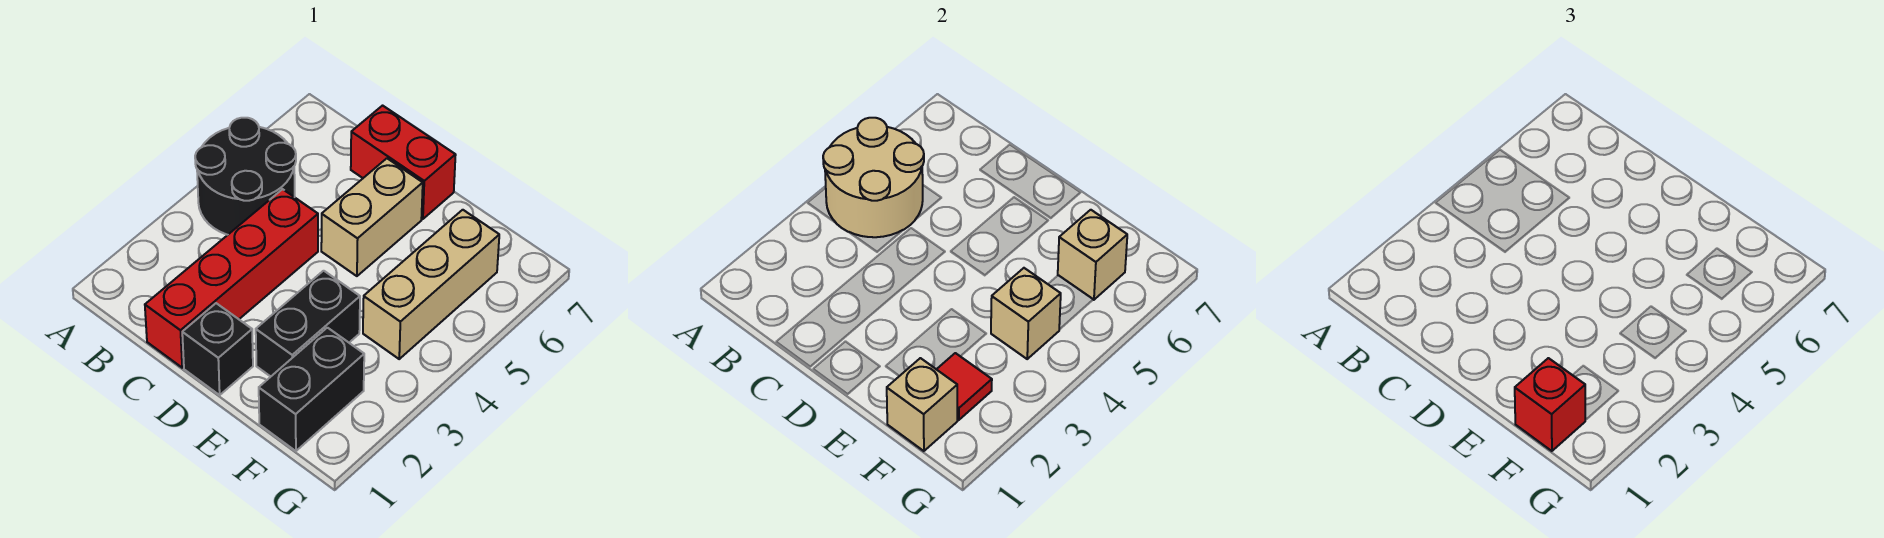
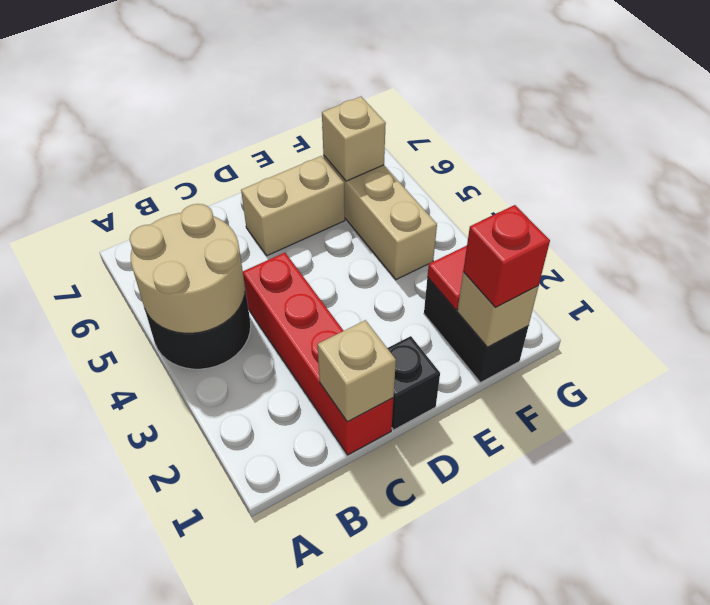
red brick C7:D7 level 1 -> none
tan brick D5:D6 level 1 -> tan brick D6:E6 level 1
black brick E2:E3 level 1 -> none
tan brick F4 level 2 -> tan brick C1 level 2

